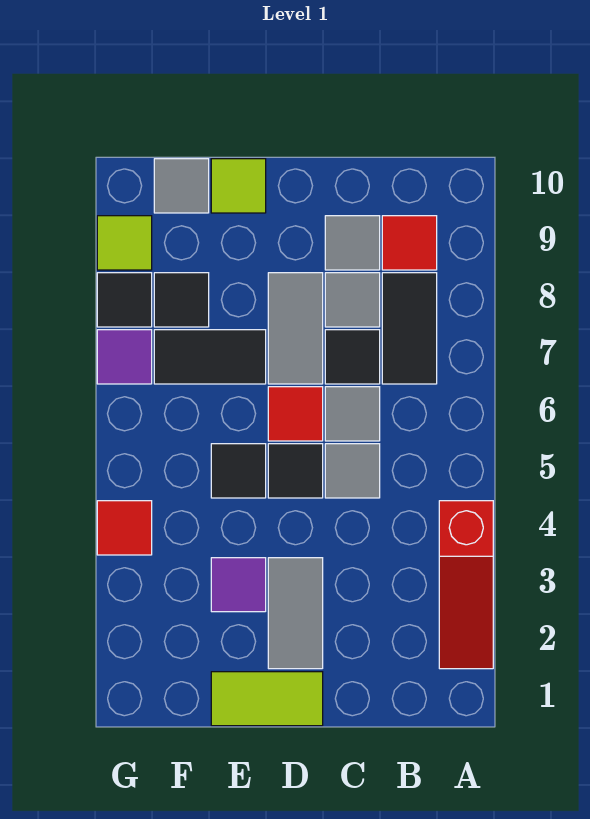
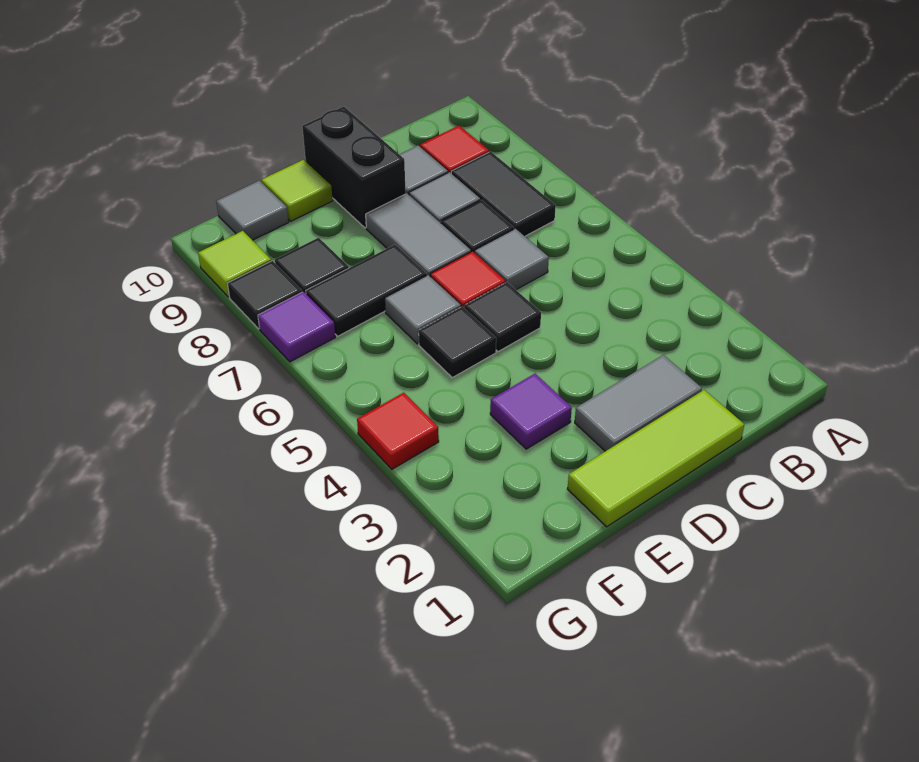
red slope A2:A4 level 1 top 4 -> none
grey tile C5 level 1 -> grey tile E6 level 1
lime tile D1:E1 level 1 -> lime tile C1:E1 level 1
grey tile D2:D3 level 1 -> grey tile C2:D2 level 1
none -> black brick D9:D10 level 1

